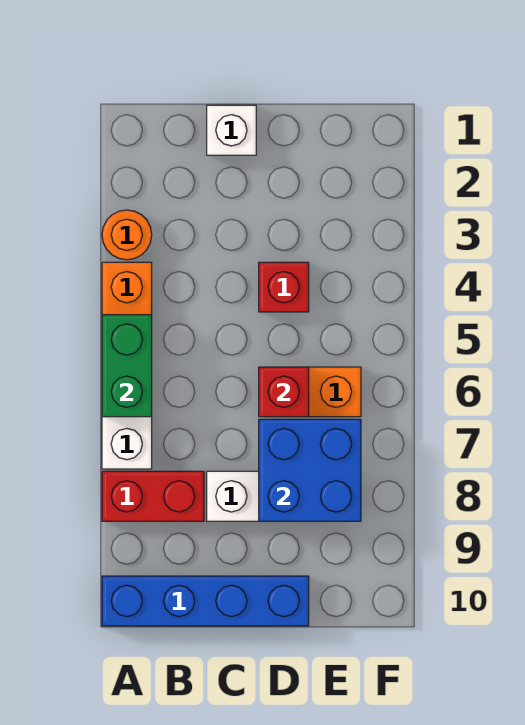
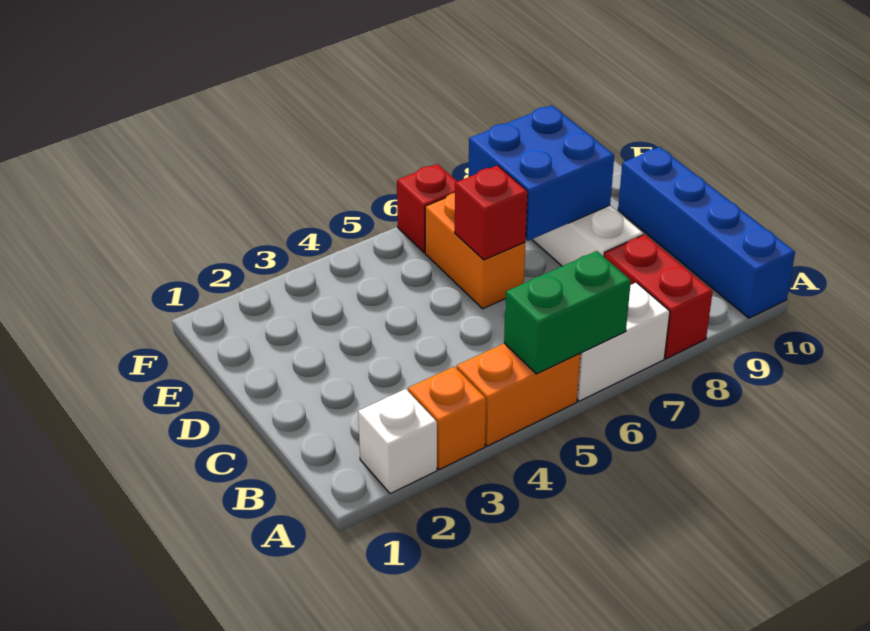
orange round brick A3 level 1 -> orange brick A3 level 1
white brick C1 level 1 -> white brick A2 level 1
red brick D4 level 1 -> red brick F6 level 1

